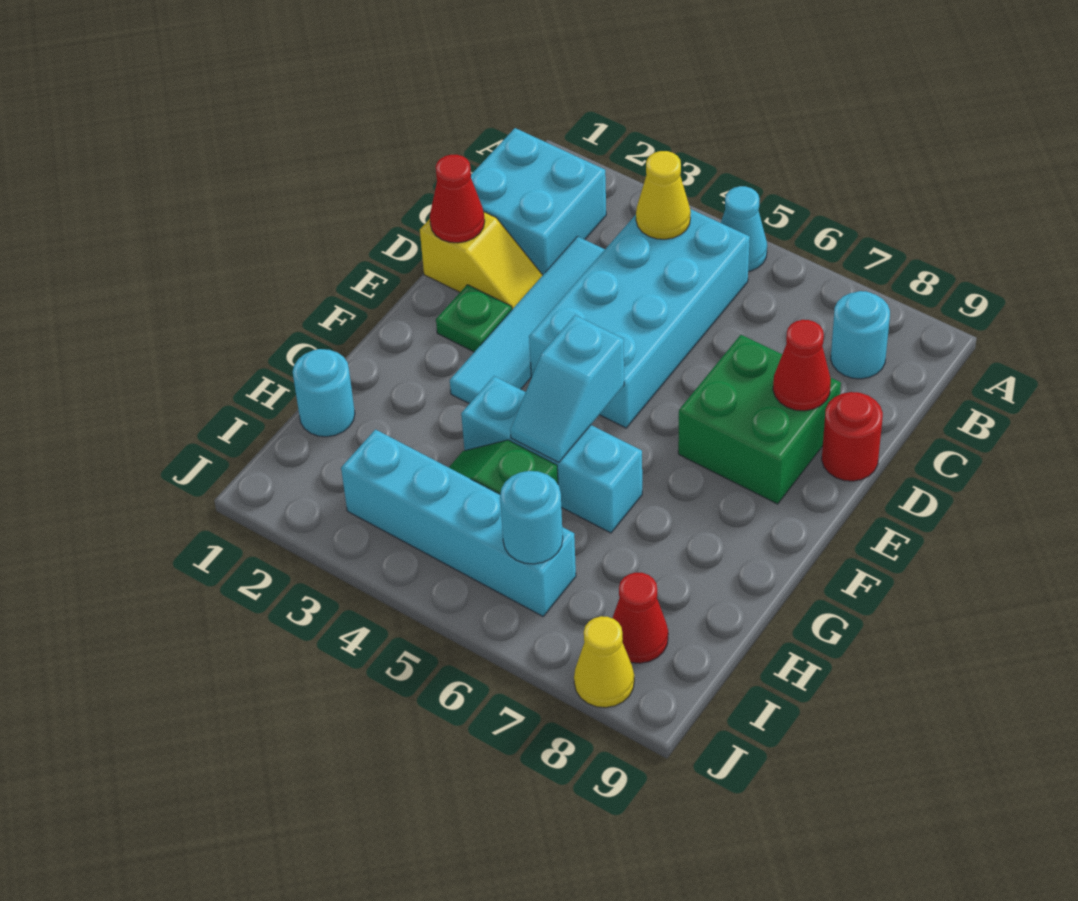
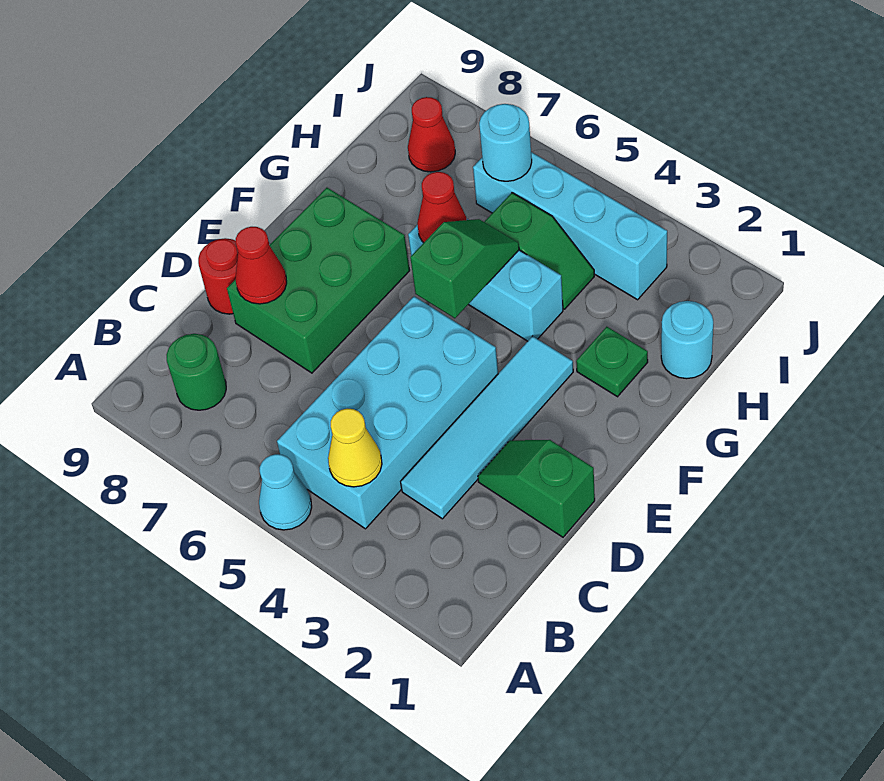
cyan brick B1:C2 level 1 -> none
cyan round brick B8 level 1 -> green round brick B8 level 1
yellow slope D1:D2 level 1 top 1 -> green slope D1:D2 level 1 top 1
red cone D1 level 2 -> red cone G6 level 2
green brick D7:E8 level 1 -> green brick D7:F8 level 1
green plate E2 level 1 -> green plate G2 level 1
cyan slope F5:G5 level 2 top F -> green slope F5:G5 level 2 top F
yellow cone J8 level 1 -> none

